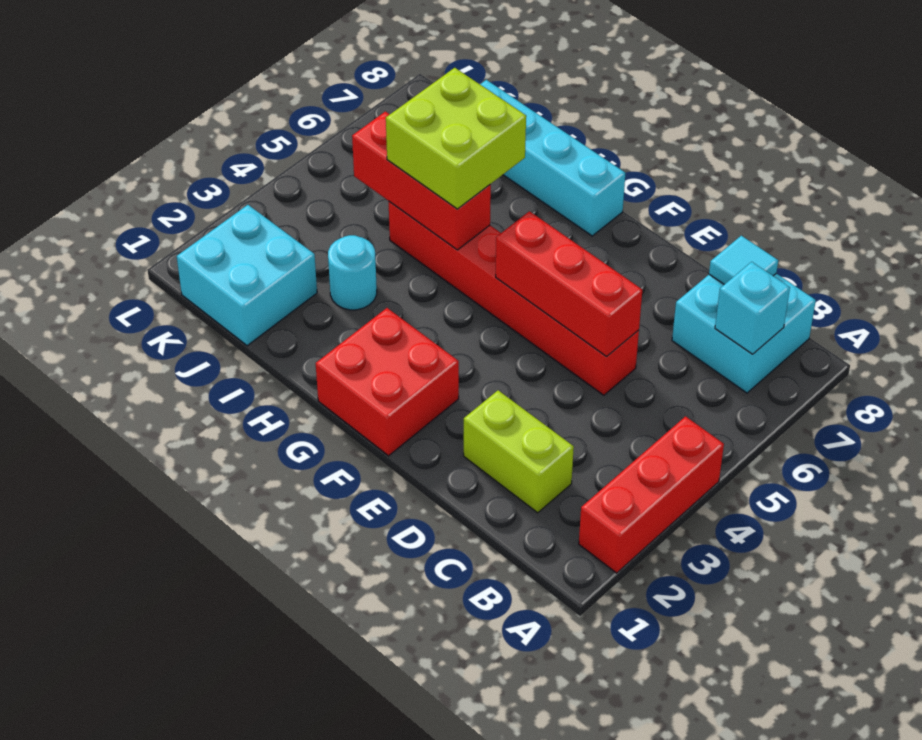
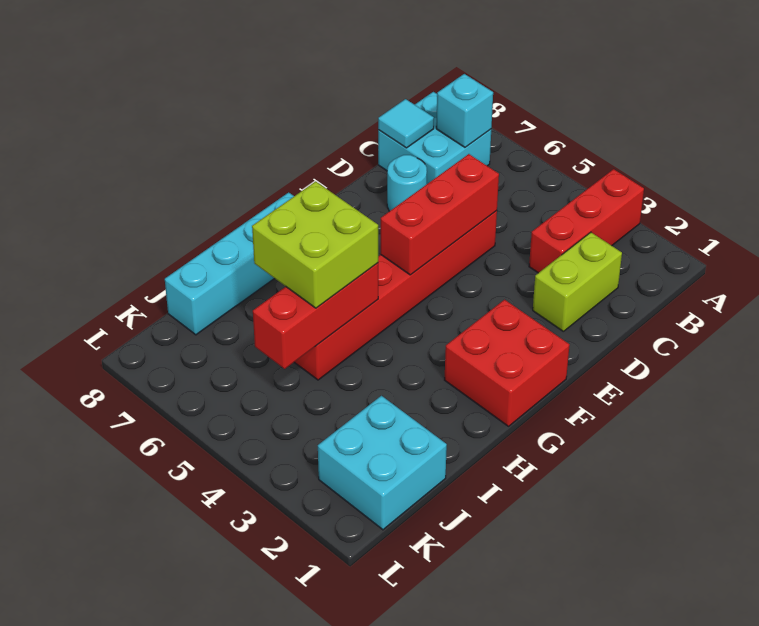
red brick A2:A4 level 1 -> red brick A3:C3 level 1
cyan round brick I3 level 1 -> cyan round brick D7 level 1

